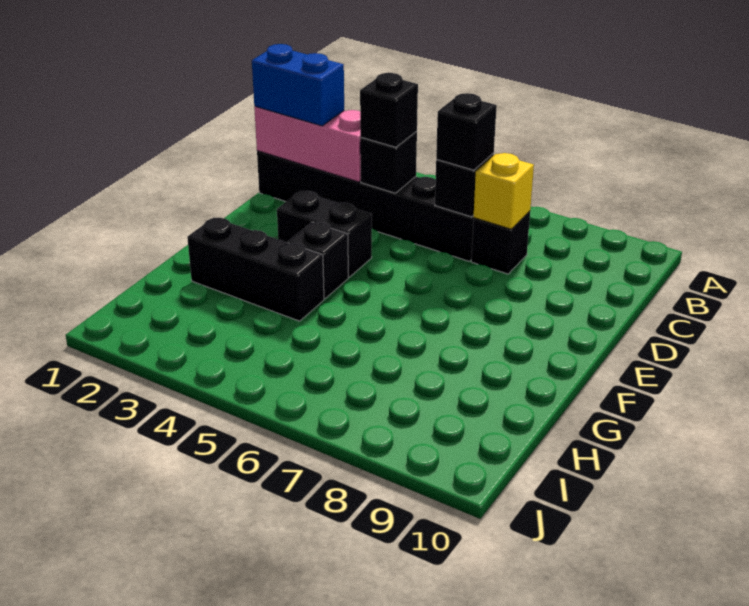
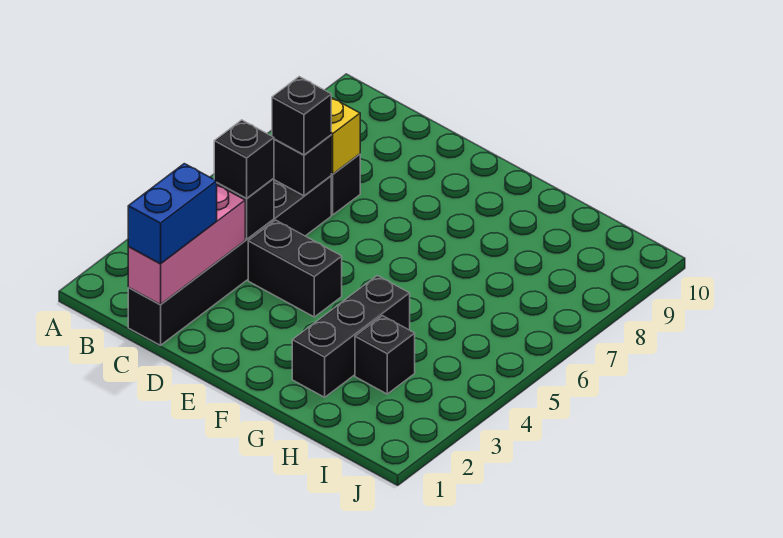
black brick E3:E4 level 1 -> black brick D4:E4 level 1
black brick F4 level 1 -> black brick H3 level 1

